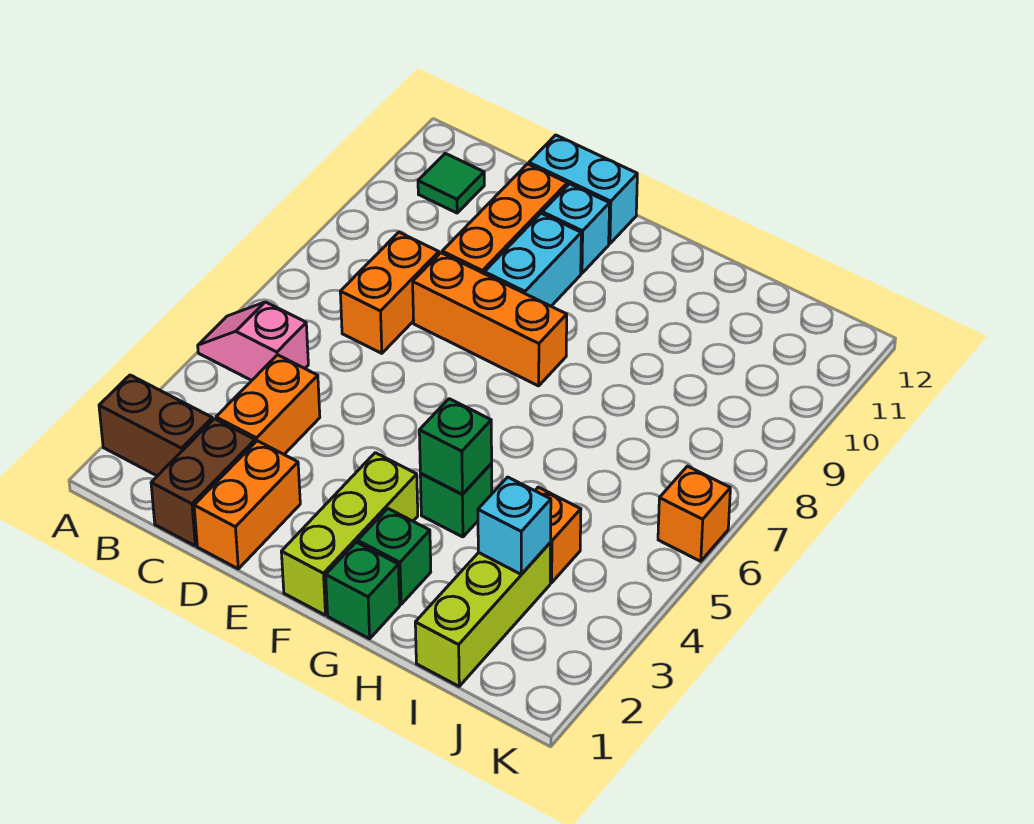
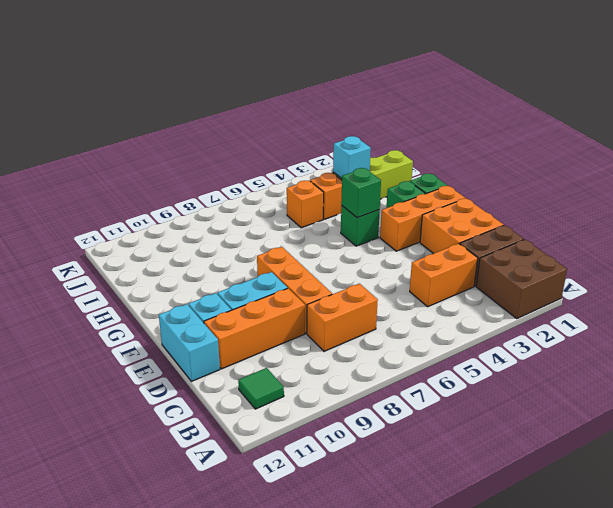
brown brick A2:B2 level 1 -> brown brick A1:B2 level 1
pink slope A5:B5 level 1 top B -> none
orange brick D1:D2 level 1 -> orange brick D1:E2 level 1
lime brick F1:F3 level 1 -> orange brick F1:F3 level 1
orange brick K6 level 1 -> orange brick I5 level 1

